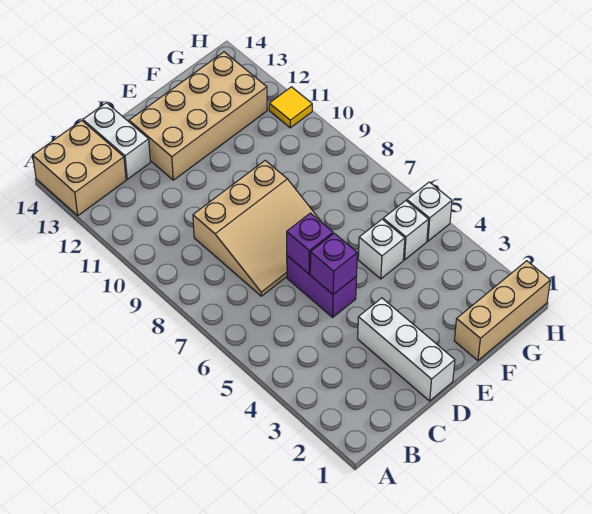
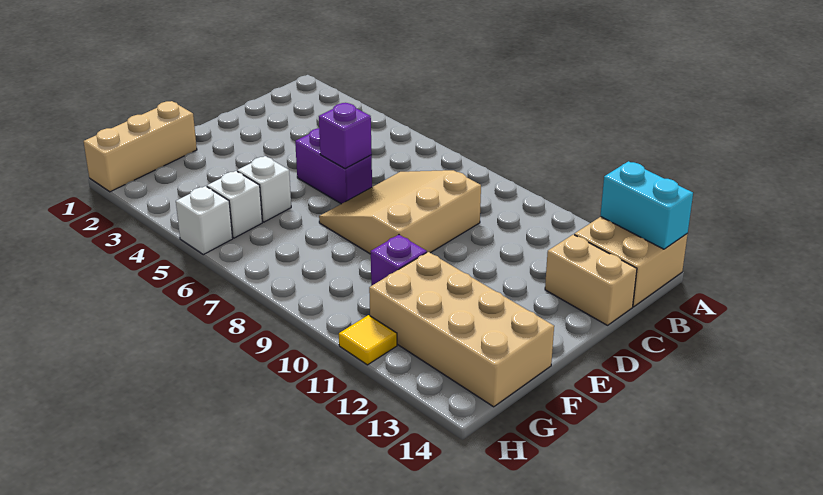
none -> cyan brick A13:A14 level 2
white brick C13:C14 level 1 -> tan brick C13:C14 level 1
white brick D1:D3 level 1 -> none
purple brick D5 level 2 -> purple brick F10 level 1
tan brick D12:G13 level 1 -> tan brick F11:G14 level 1

